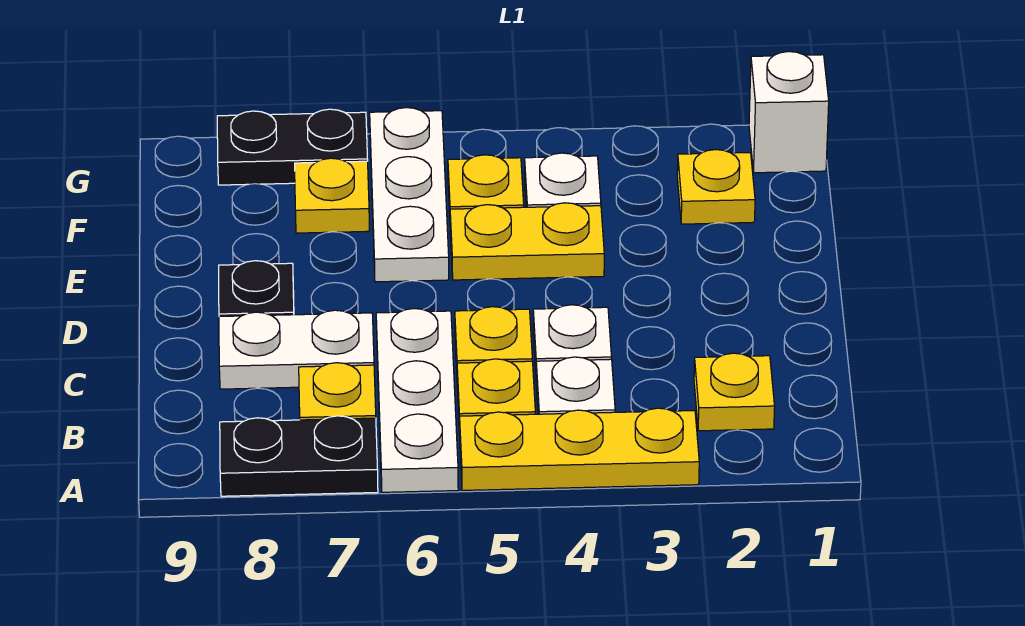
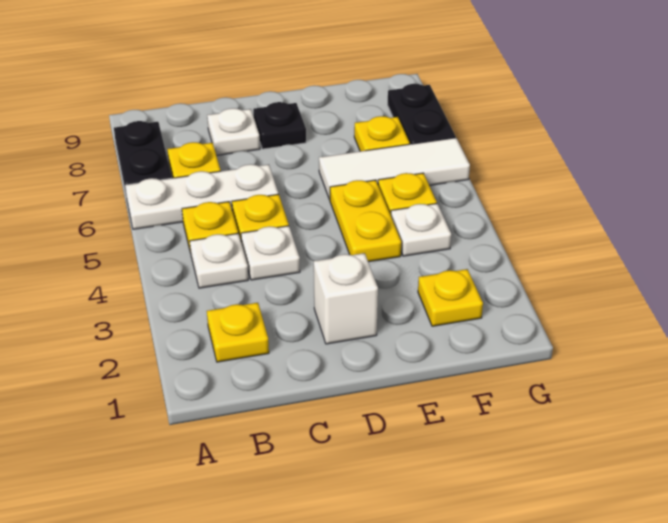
yellow plate A3:A5 level 1 -> none
white plate C7:C8 level 1 -> white plate C8 level 1
white plate E6:G6 level 1 -> white tile E6:G6 level 1
white brick G1 level 1 -> white brick D2 level 1

